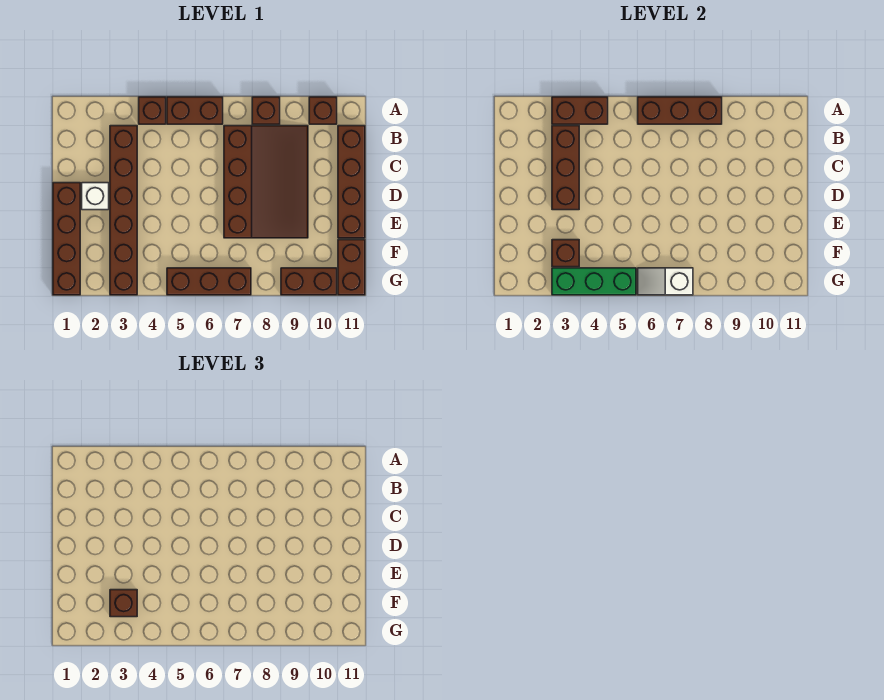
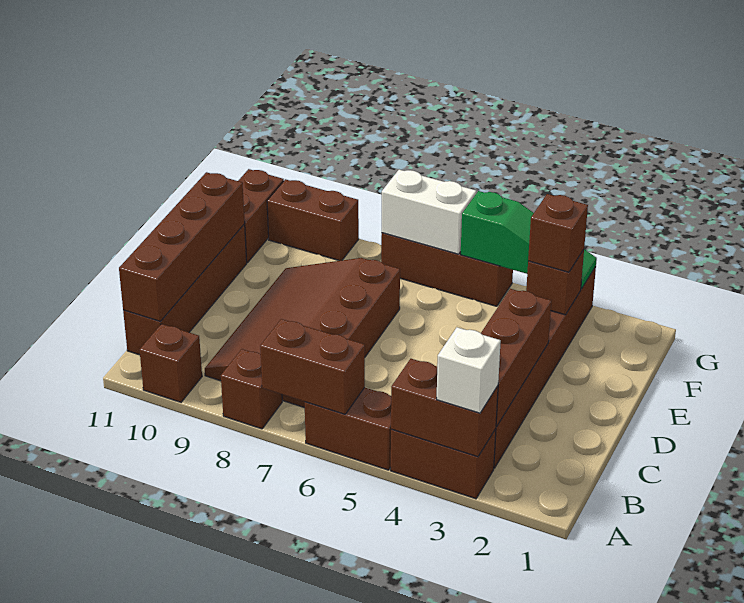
brown brick A4 level 1 -> brown brick A3:A4 level 1
brown brick A6:A8 level 2 -> brown brick A6:A7 level 2
brown brick D1:G1 level 1 -> brown brick B11:E11 level 2
white brick D2 level 1 -> white brick A3 level 3
green brick G3:G5 level 2 -> green slope G3:G5 level 2 top 5
white slope G6:G7 level 2 top 7 -> white brick G6:G7 level 2

